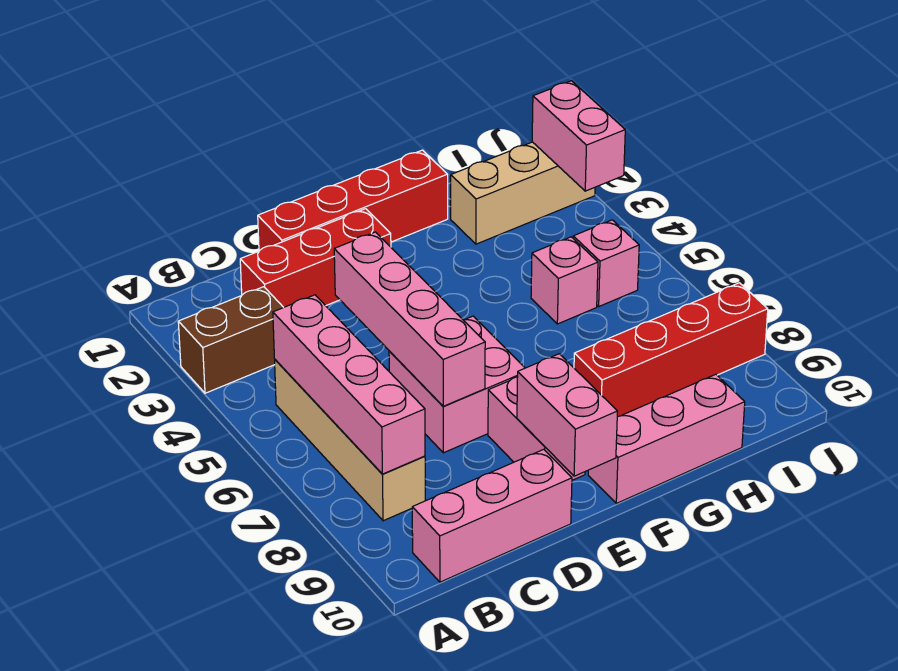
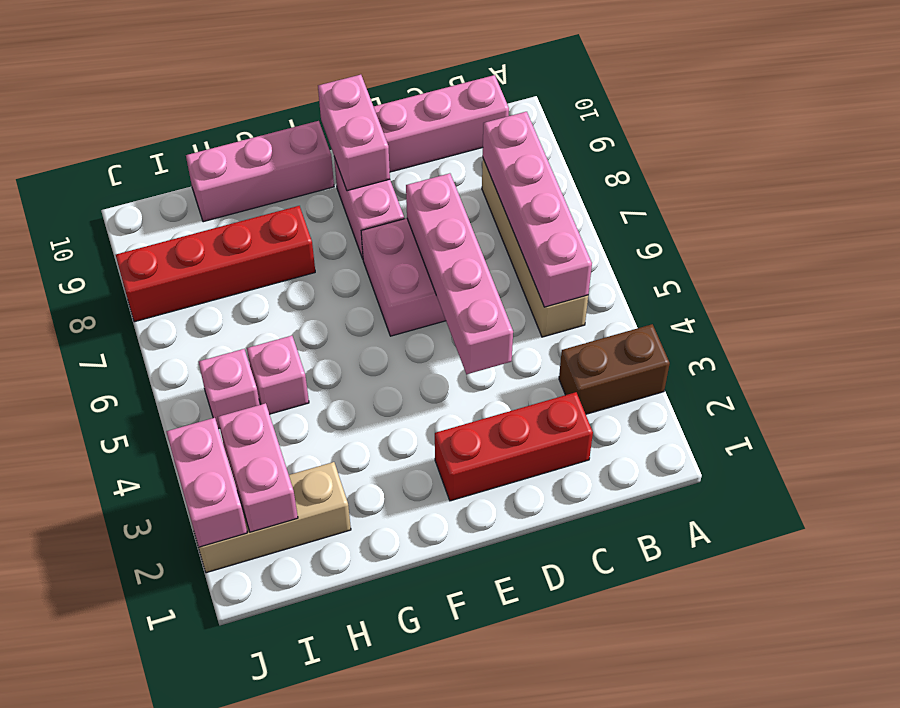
red brick D1:G1 level 1 -> none
none -> pink brick I2:I3 level 2

